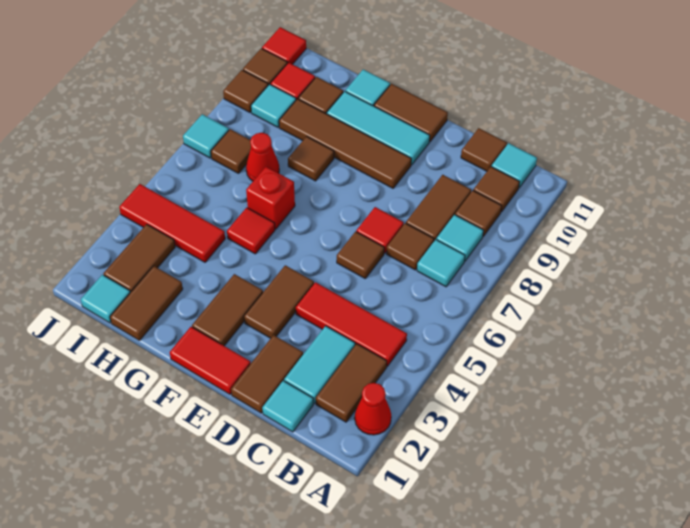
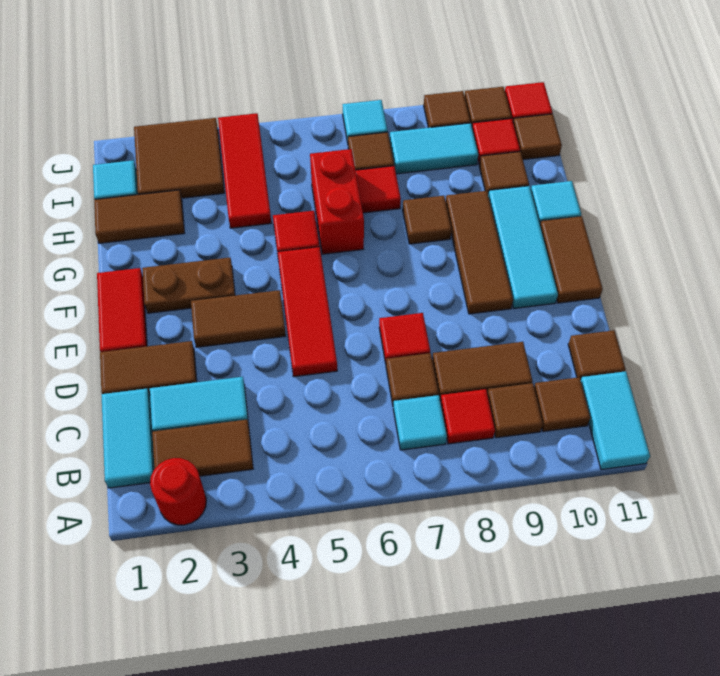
red cone A2 level 1 -> red round brick A2 level 1
red tile B4:D4 level 1 -> red tile D5:F5 level 1
cyan tile B8 level 1 -> red tile B8 level 1
cyan tile B11 level 1 -> cyan tile A11:B11 level 1
cyan tile C1 level 1 -> cyan tile B1:C1 level 1
brown tile D6 level 1 -> brown tile I11 level 1
brown tile E9:H9 level 1 -> brown tile E9:G9 level 1
brown tile F2:F3 level 1 -> brown plate F2:F3 level 1
red brick G6 level 1 -> red brick G6:H6 level 1
red cone H7 level 1 -> red tile H7 level 1
brown tile I2:I3 level 1 -> brown tile I2:J3 level 1
cyan tile I9 level 1 -> cyan tile I8:I9 level 1

